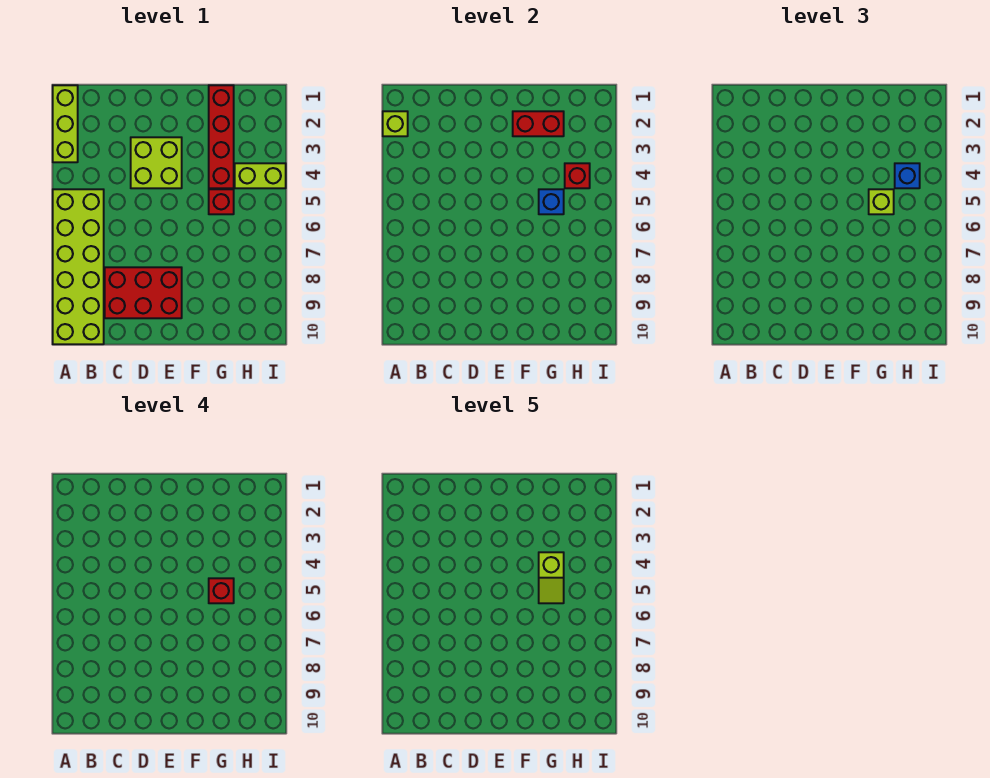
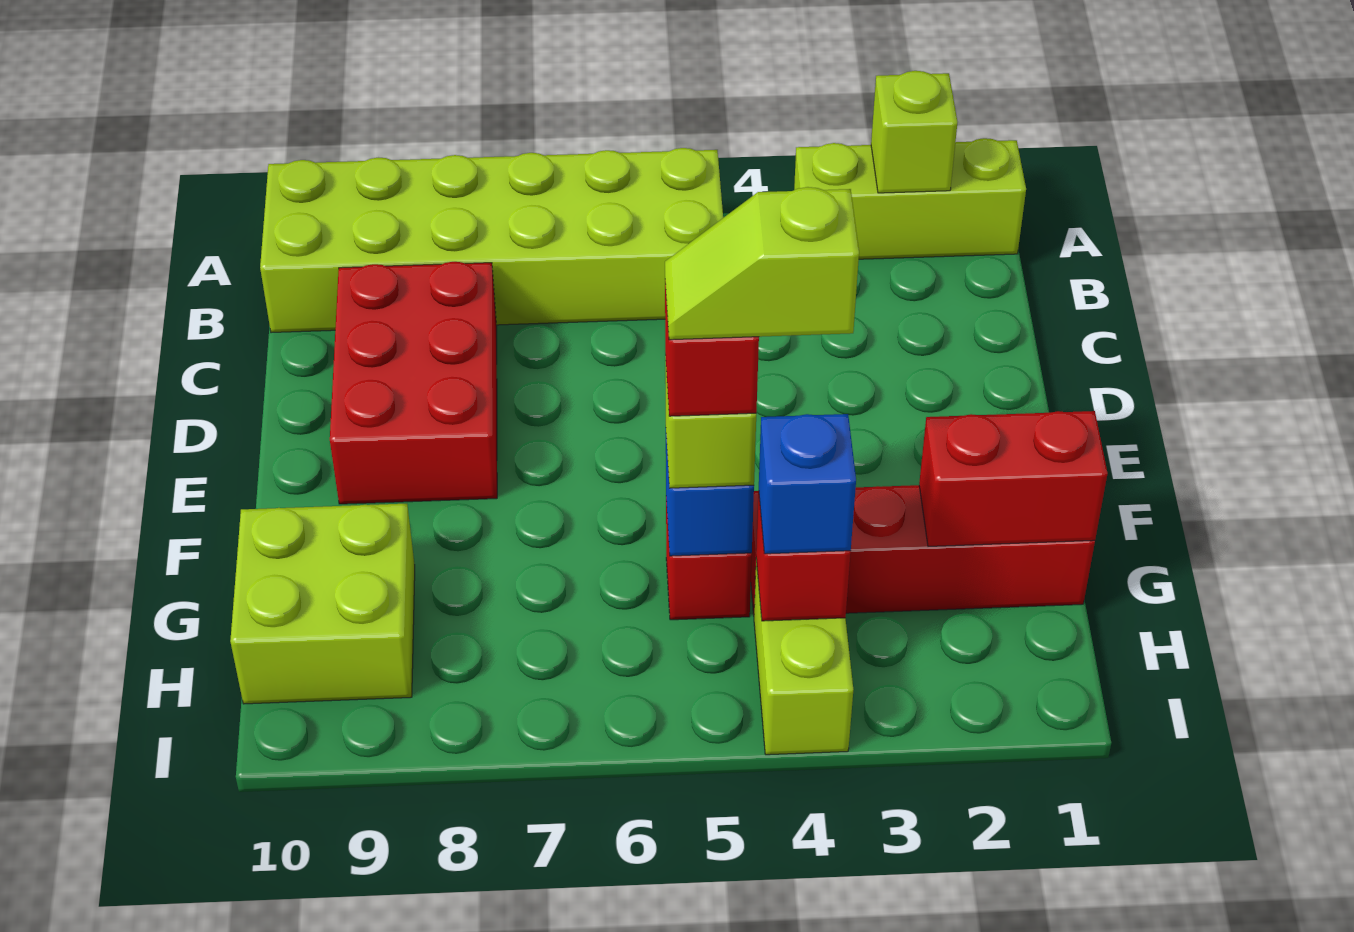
lime brick D3:E4 level 1 -> lime brick G9:H10 level 1
red brick F2:G2 level 2 -> red brick G1:G2 level 2

